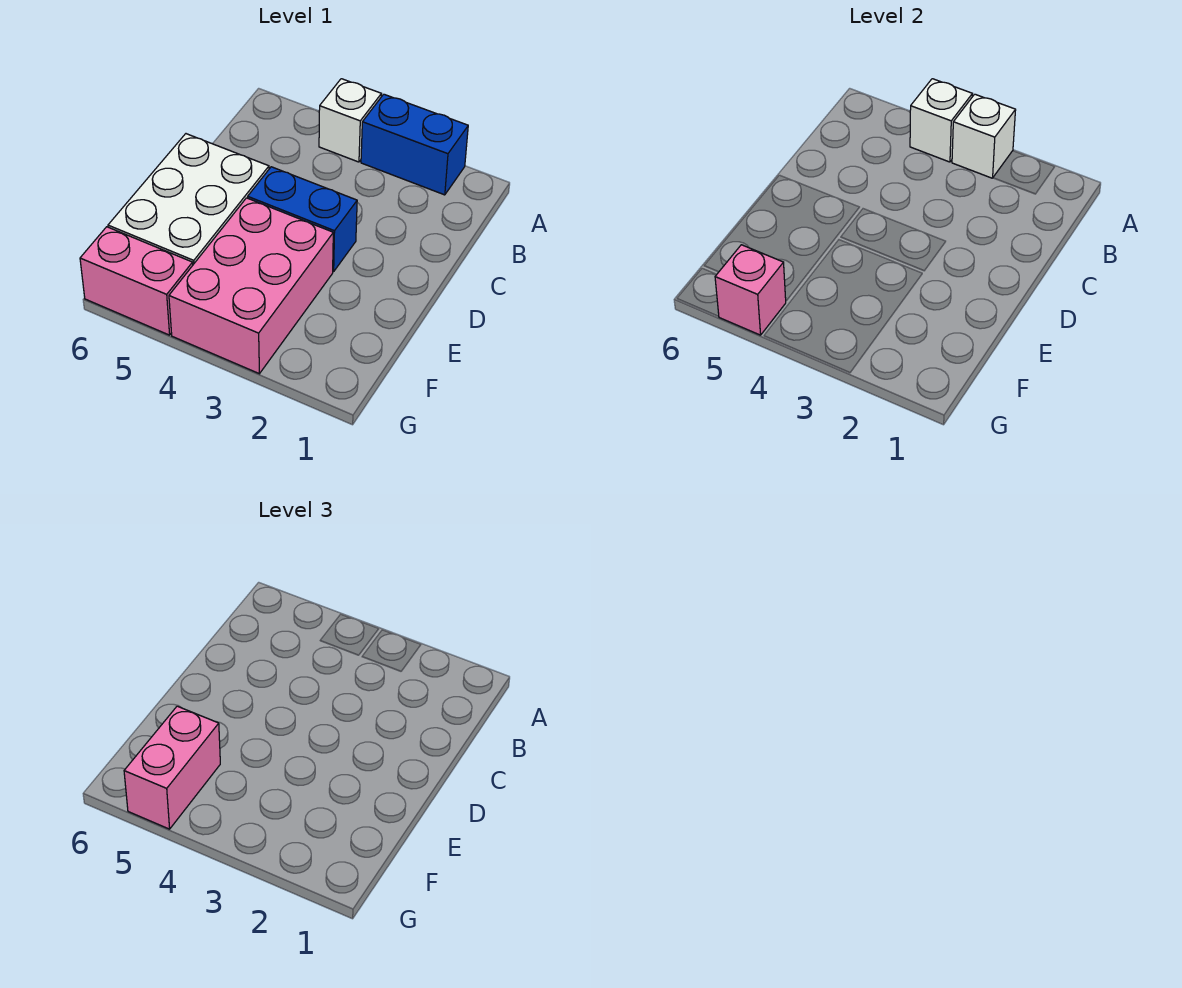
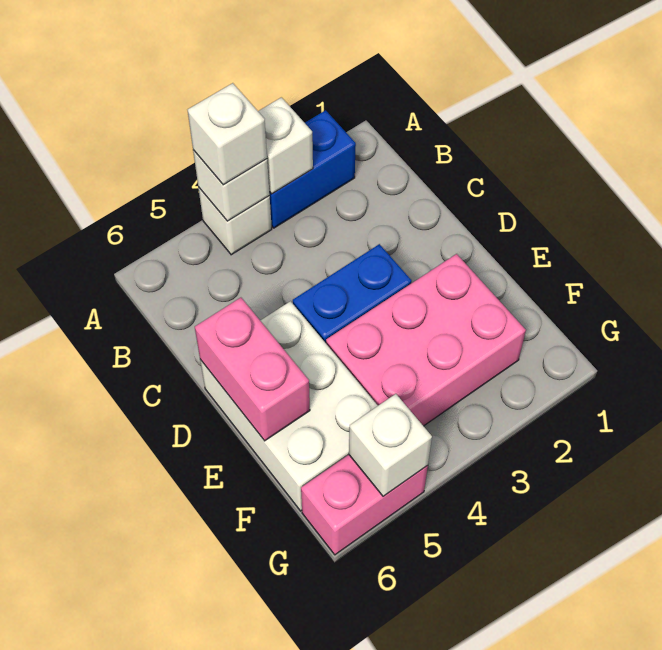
none -> white brick A4 level 3
pink brick E3:G4 level 1 -> pink brick E2:F4 level 1
pink brick F5:G5 level 3 -> pink brick D6:E6 level 2
pink brick G5 level 2 -> white brick G5 level 2

